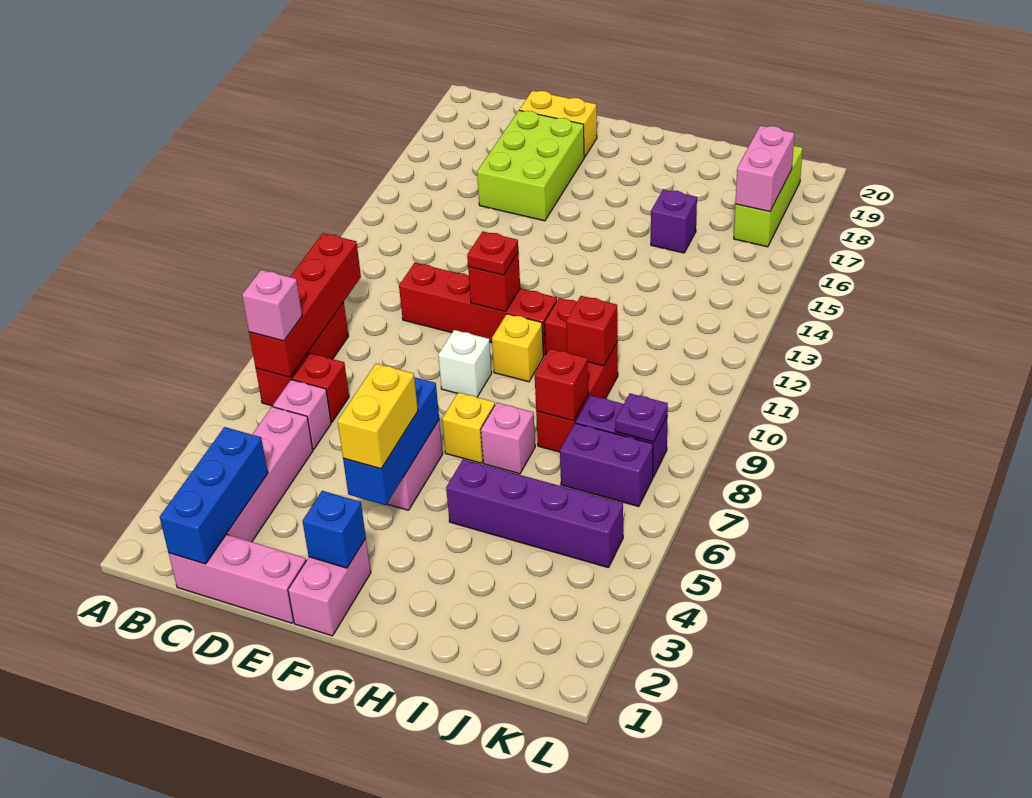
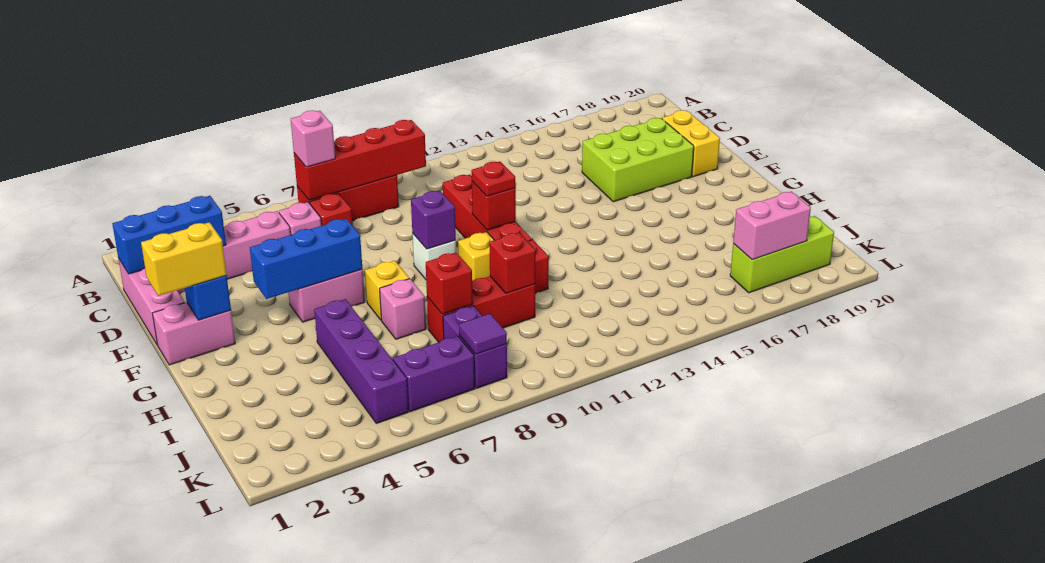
yellow brick F4:F5 level 3 -> yellow brick F1:F2 level 3
purple brick I16 level 1 -> purple brick F9 level 2
purple brick J7:K7 level 1 -> purple brick K6:K7 level 1
purple plate K8 level 2 -> purple tile K8 level 2

